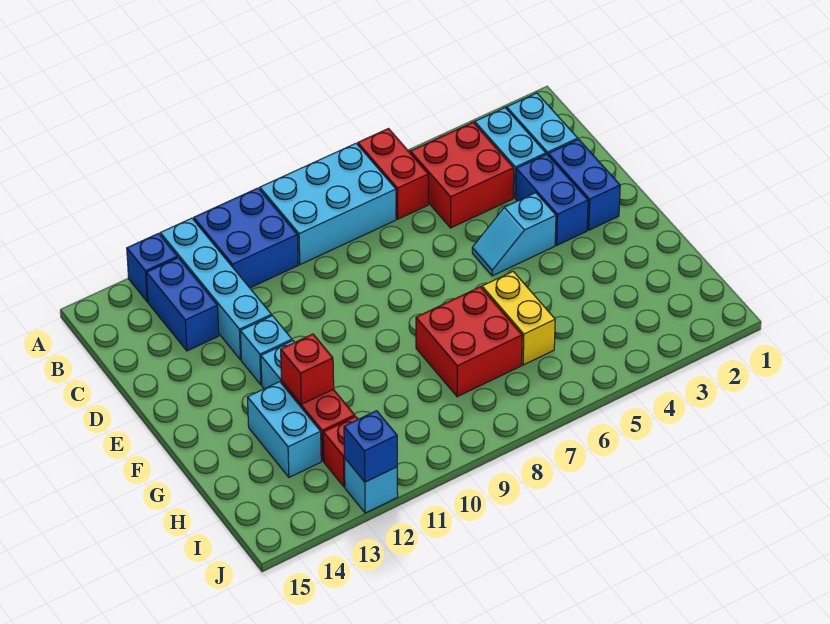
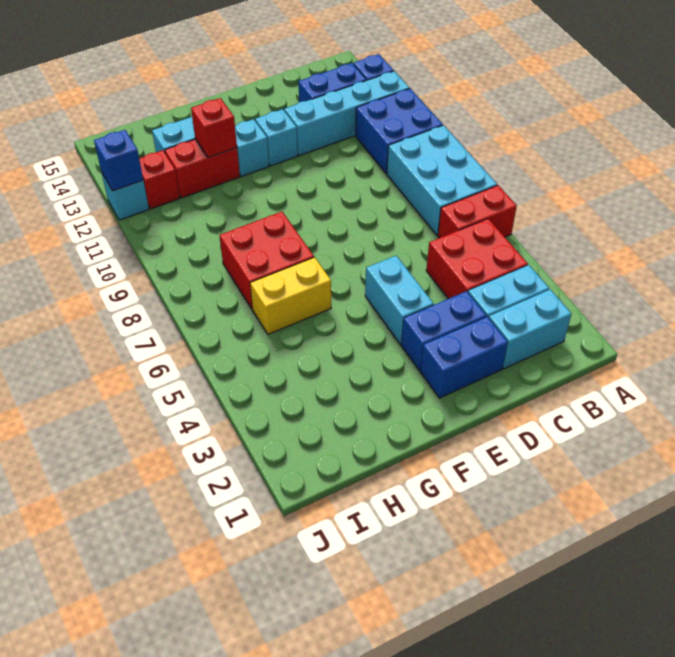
cyan slope E4:E5 level 1 top 4 -> cyan brick E4:E5 level 1

